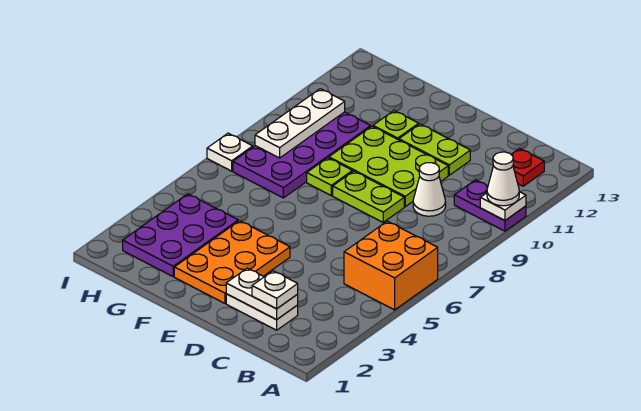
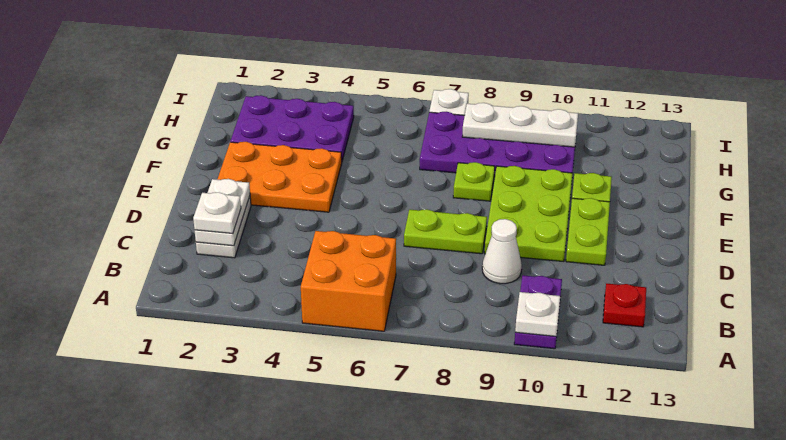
white cone A10 level 3 -> none
lime plate D8:E8 level 1 -> lime plate D7:D8 level 1

